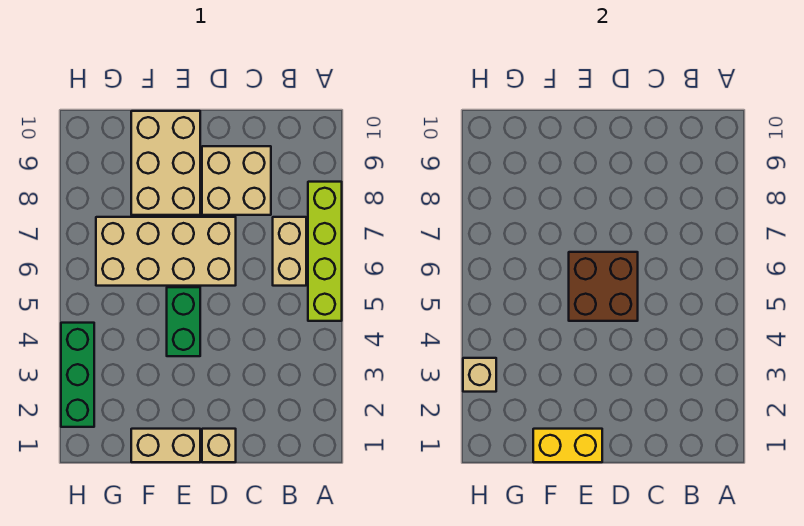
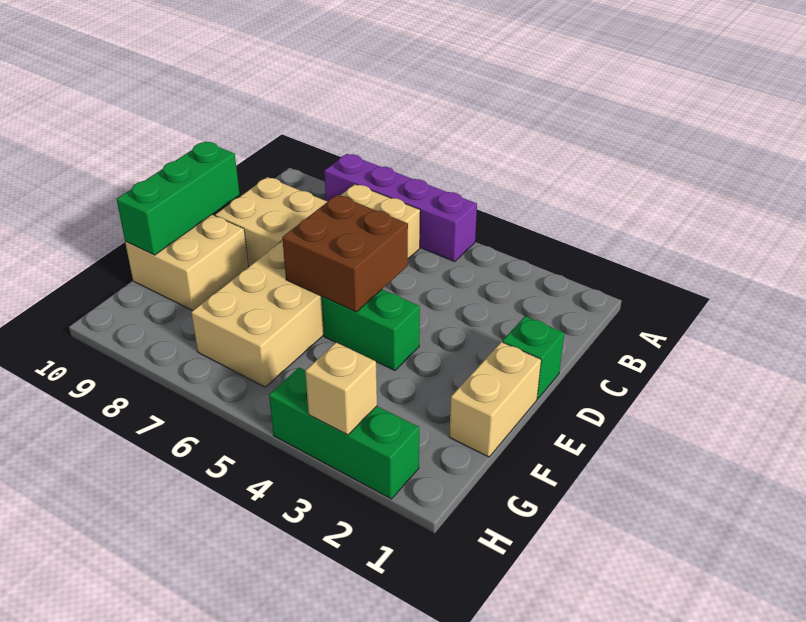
lime brick A5:A8 level 1 -> purple brick A5:A8 level 1
tan brick D1 level 1 -> green brick D1 level 1
none -> green brick D10:F10 level 2
yellow brick E1:F1 level 2 -> none
tan brick E8:F10 level 1 -> tan brick E9:F10 level 1

